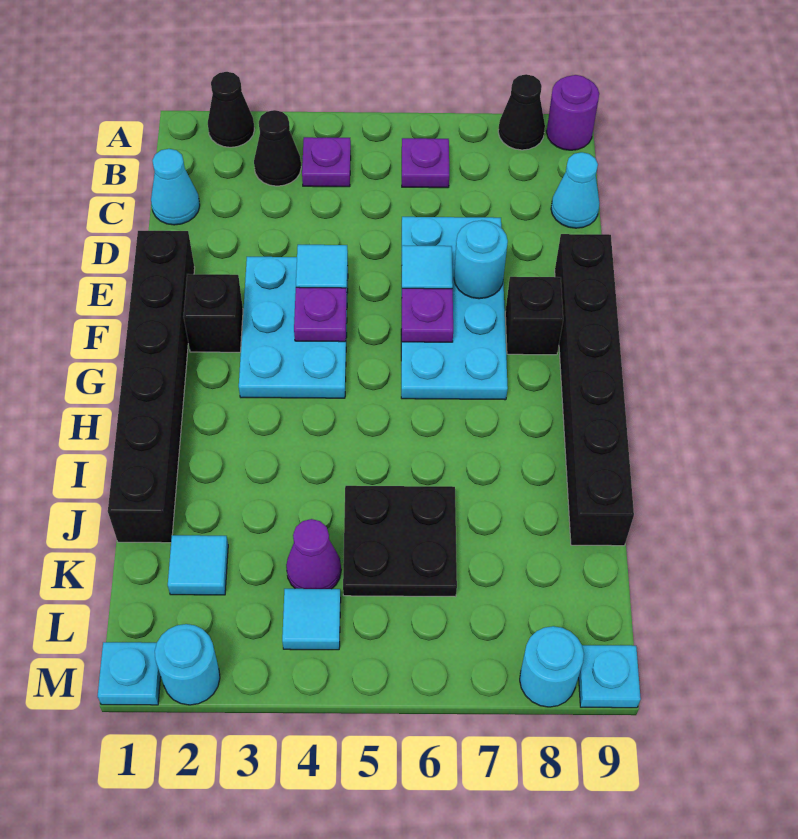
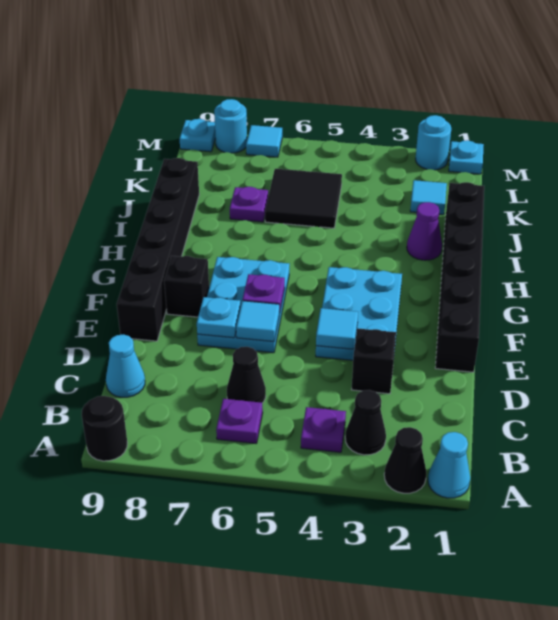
black cone A8 level 1 -> black cone C6 level 1
purple round brick A9 level 1 -> black round brick A9 level 1
cyan cone C1 level 1 -> cyan cone A1 level 1
cyan plate D6:G7 level 1 -> cyan plate E6:G7 level 1
cyan round brick E7 level 2 -> cyan plate E7 level 2
black brick F2 level 1 -> black brick D3 level 1
purple plate F4 level 2 -> purple plate J7 level 1
black plate J5:K6 level 1 -> black tile J5:K6 level 1
purple cone K4 level 1 -> purple cone I2 level 1
cyan tile L4 level 1 -> cyan tile M7 level 1

